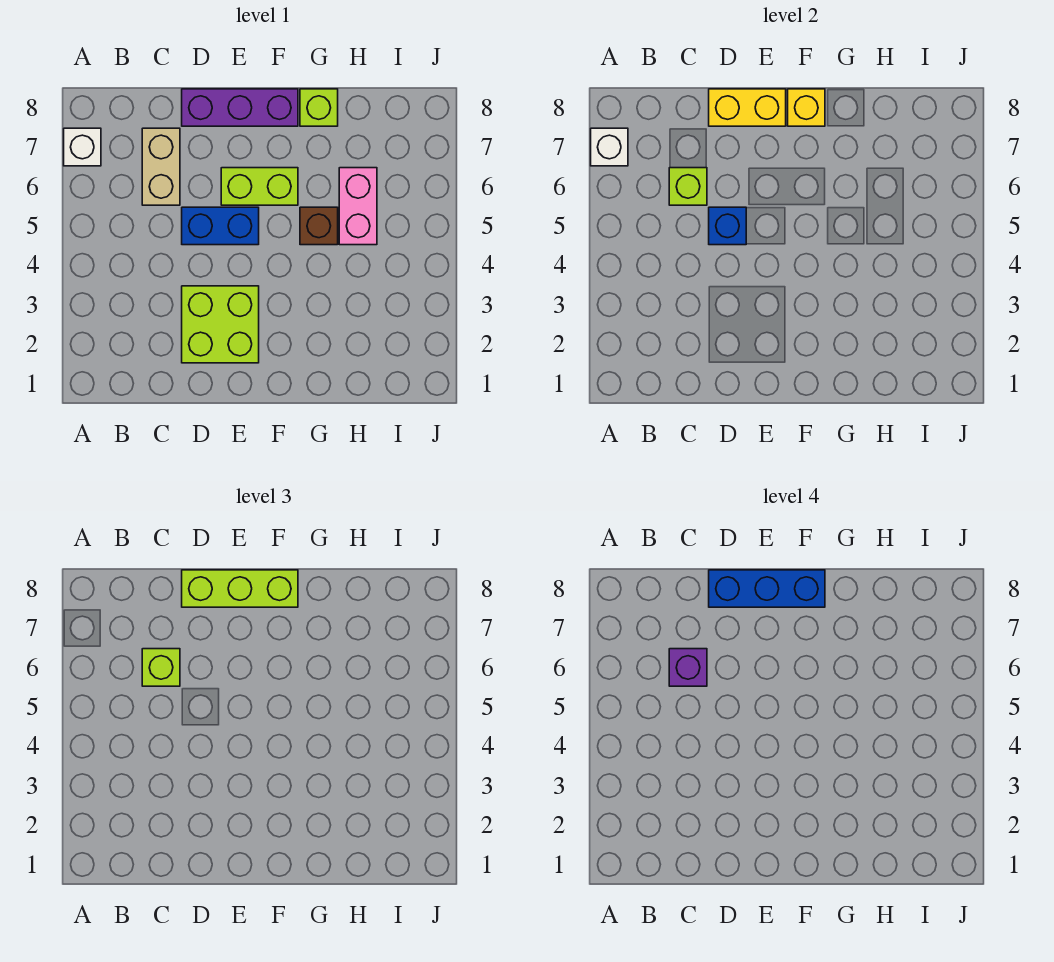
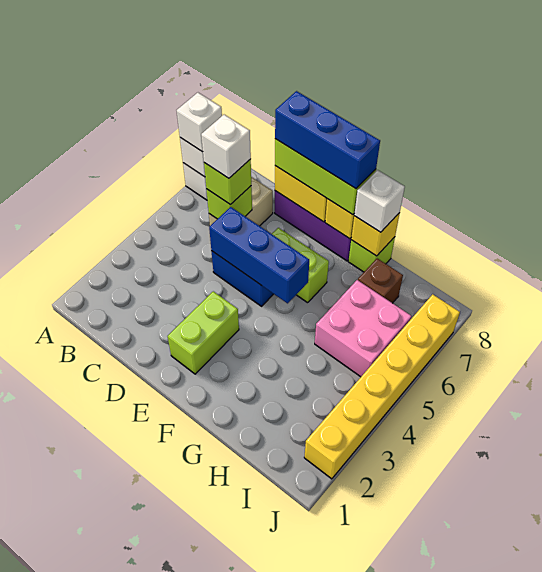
none -> white brick A7 level 3
purple brick C6 level 4 -> white brick C6 level 4
lime brick D2:E3 level 1 -> lime brick E2:E3 level 1
blue brick D5 level 2 -> blue brick D5:F5 level 2
brown brick G5 level 1 -> brown brick H7 level 1
none -> yellow brick G8 level 2
none -> white brick G8 level 3
pink brick H5:H6 level 1 -> pink brick H5:I6 level 1
none -> yellow brick J2:J7 level 1

